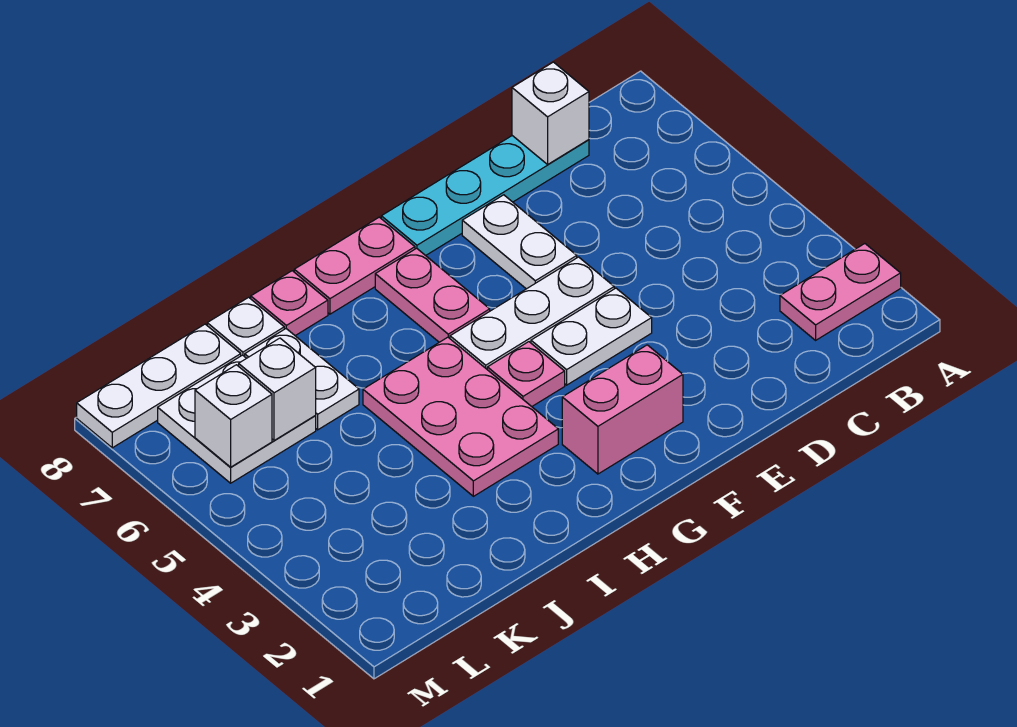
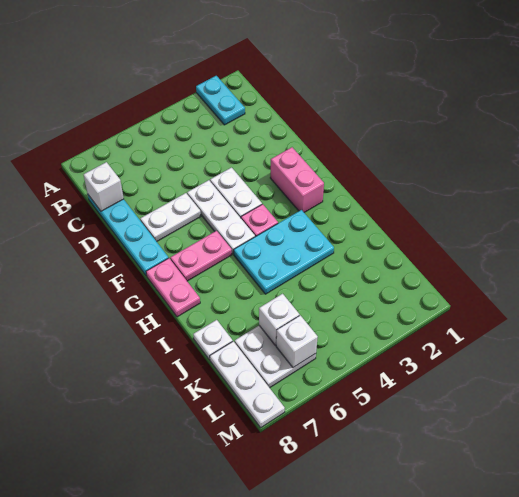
pink plate A2:B2 level 1 -> cyan plate A2:B2 level 1
pink plate H3:I5 level 1 -> cyan plate H3:I5 level 1
pink plate I8 level 1 -> none
white plate J6:J7 level 1 -> none

